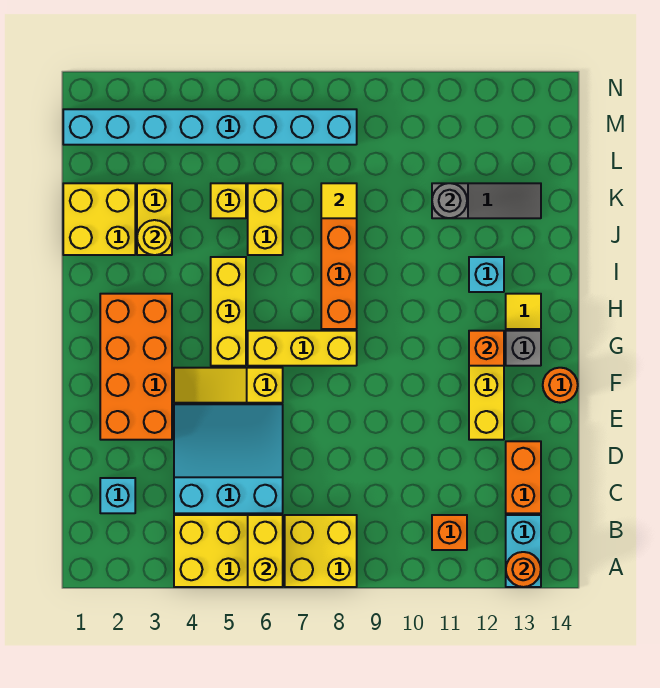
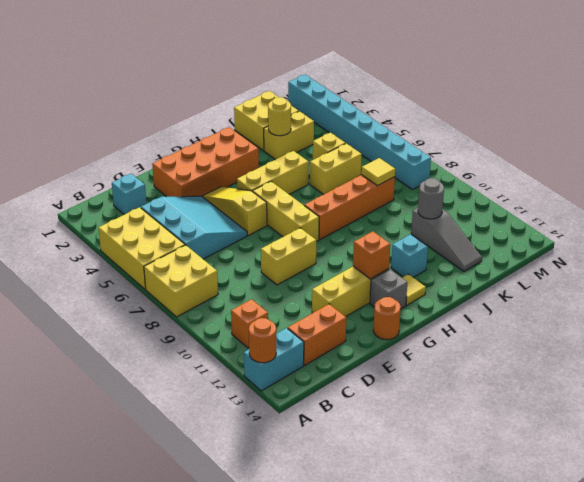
yellow brick A6:B6 level 2 -> yellow brick E9:F9 level 1

